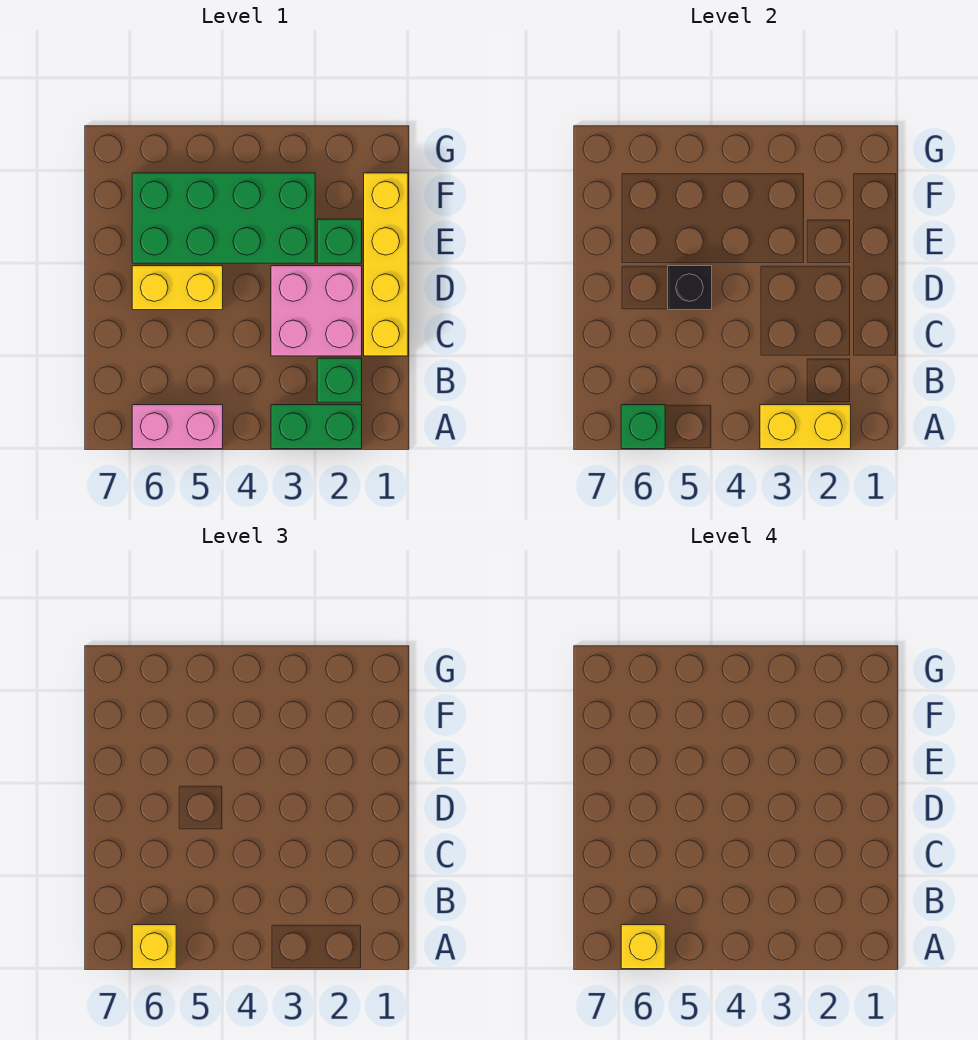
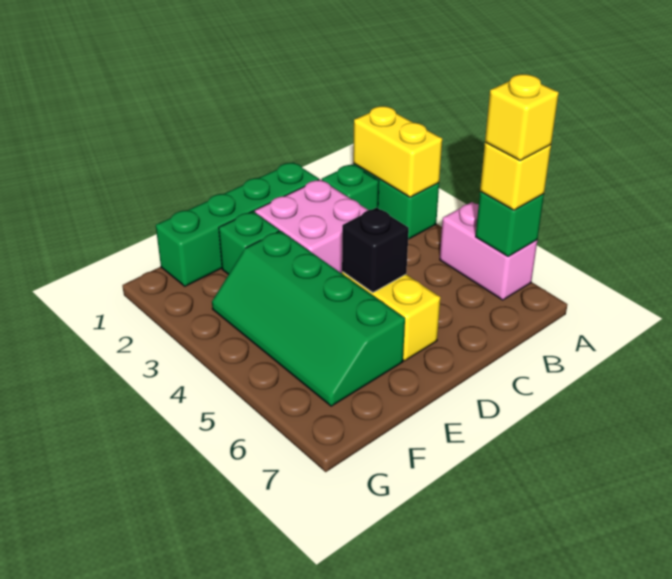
yellow brick C1:F1 level 1 -> green brick C1:F1 level 1
green brick E3:F6 level 1 -> green slope E3:F6 level 1 top E

